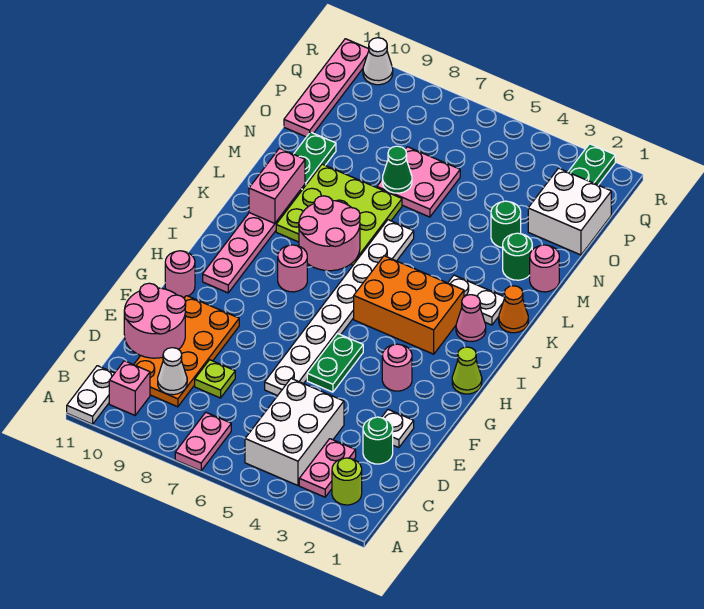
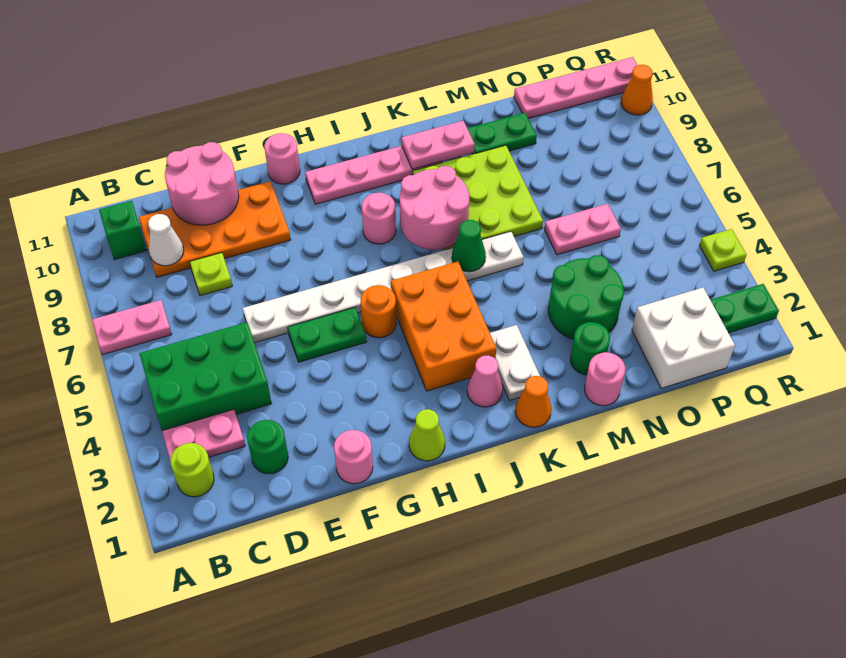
white plate A11:B11 level 1 -> none
white brick B4:D5 level 1 -> green brick B4:D5 level 1
pink brick B10 level 1 -> green brick B10 level 1
white plate E2 level 1 -> none
pink round brick G3 level 1 -> pink round brick F1 level 1
none -> orange round brick H5 level 1
pink brick K10:L10 level 2 -> pink plate K10:L10 level 2
green round brick N3 level 1 -> green round brick M3:N4 level 1
pink plate N6:O7 level 1 -> pink plate N6:O6 level 1
green cone N7 level 2 -> green cone K6 level 2
none -> lime plate R4 level 1
white cone R10 level 1 -> orange cone R10 level 1

